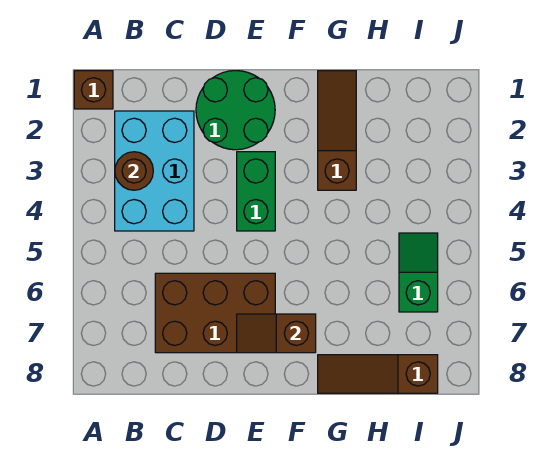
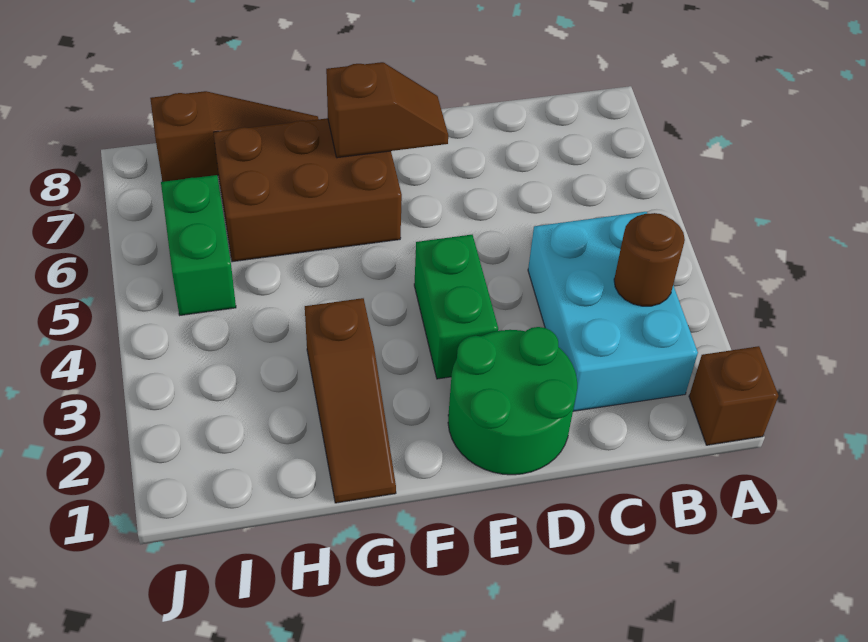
brown brick C6:E7 level 1 -> brown brick F6:H7 level 1
green slope I5:I6 level 1 top 6 -> green brick I5:I6 level 1

